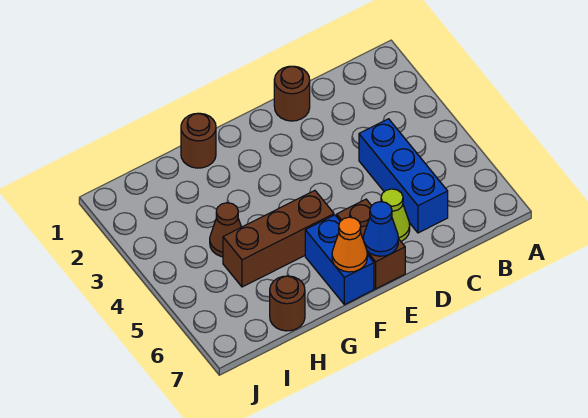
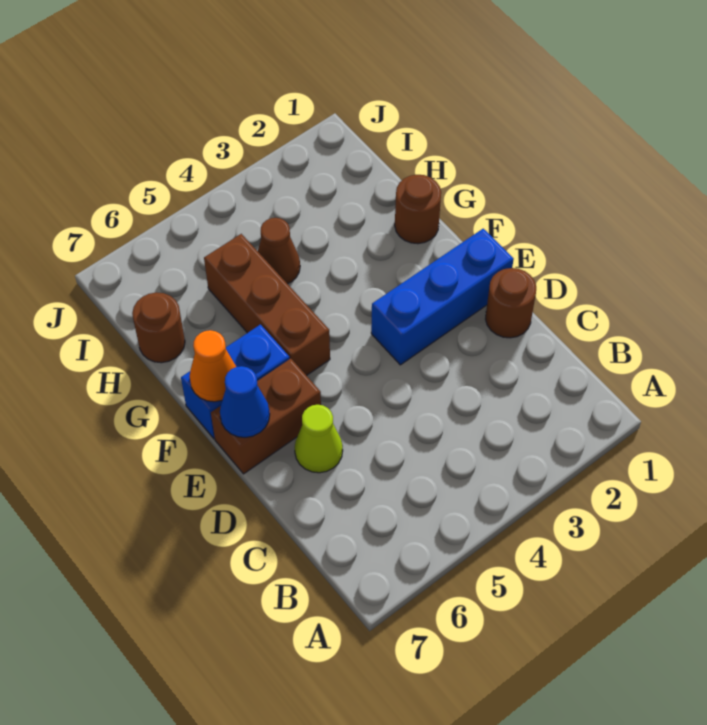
blue brick C4:C6 level 1 -> blue brick E1:E3 level 1

